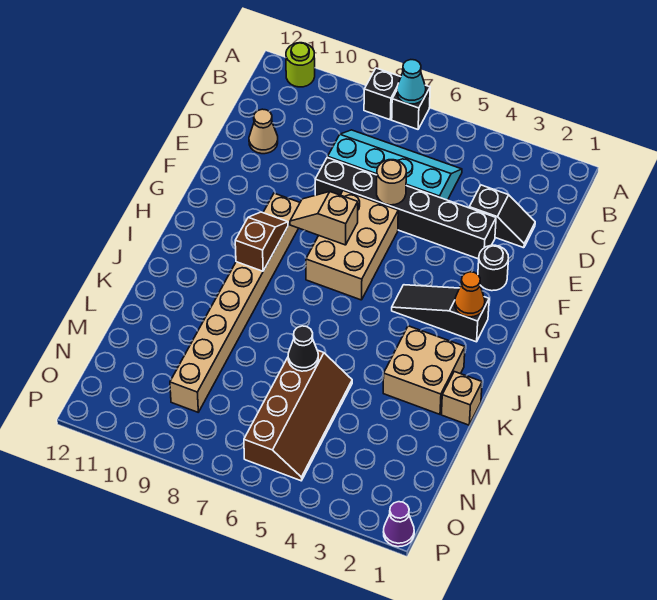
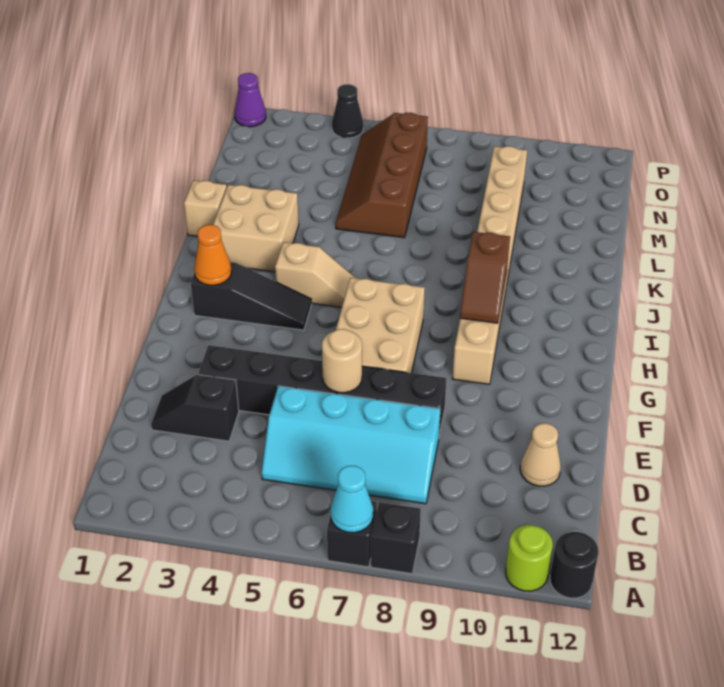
black round brick F2 level 1 -> black round brick A12 level 1
tan slope G7:G8 level 2 top 7 -> tan slope I4:I5 level 1 top 4
black cone L6 level 2 -> black cone P4 level 1

